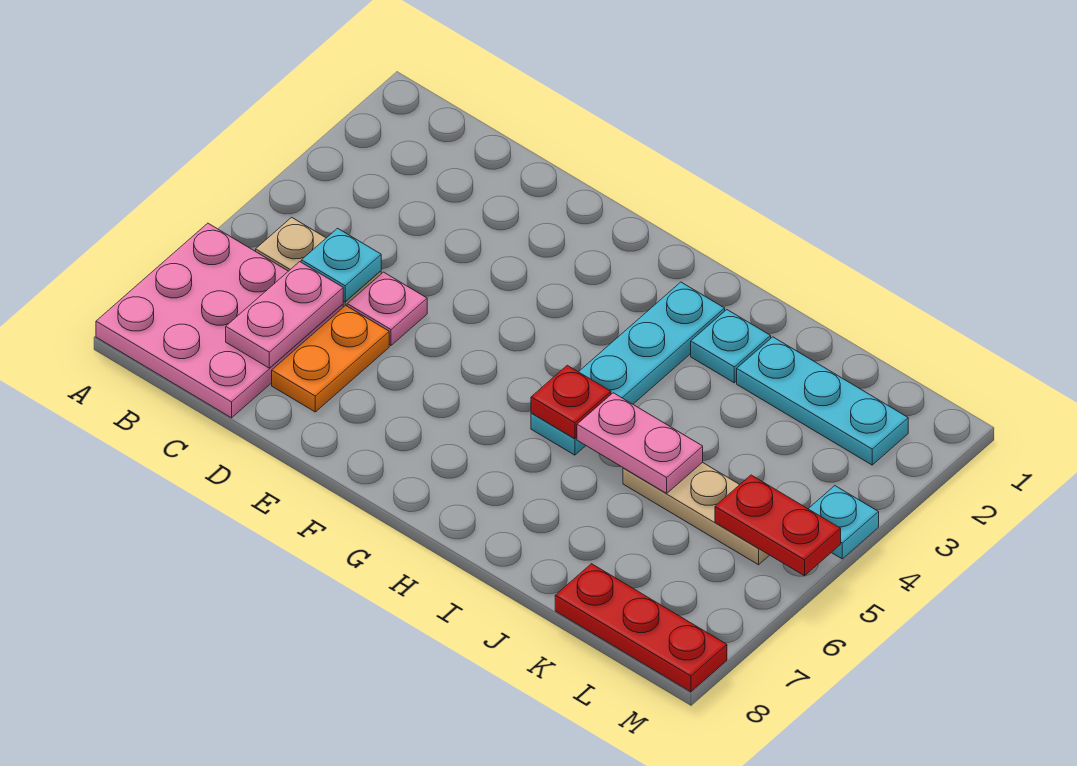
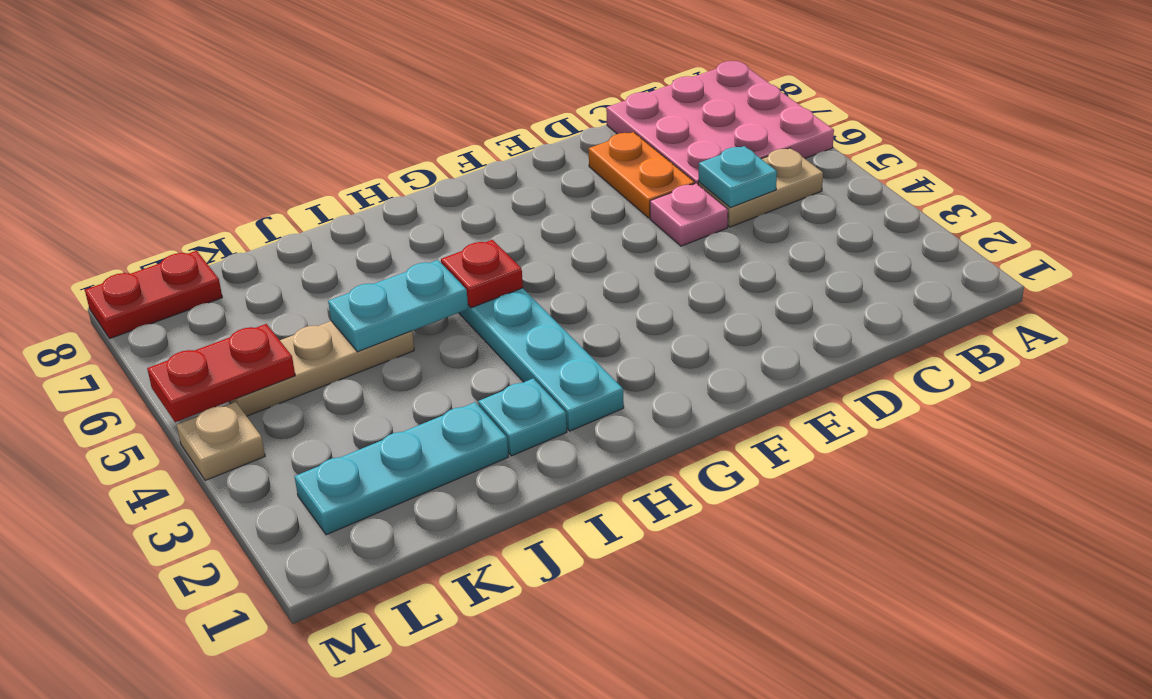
pink plate C6:C7 level 2 -> none
pink plate I5:J5 level 2 -> cyan plate I5:J5 level 2
red plate K8:M8 level 1 -> red plate L8:M8 level 1
cyan plate M4 level 1 -> tan plate M4 level 1

